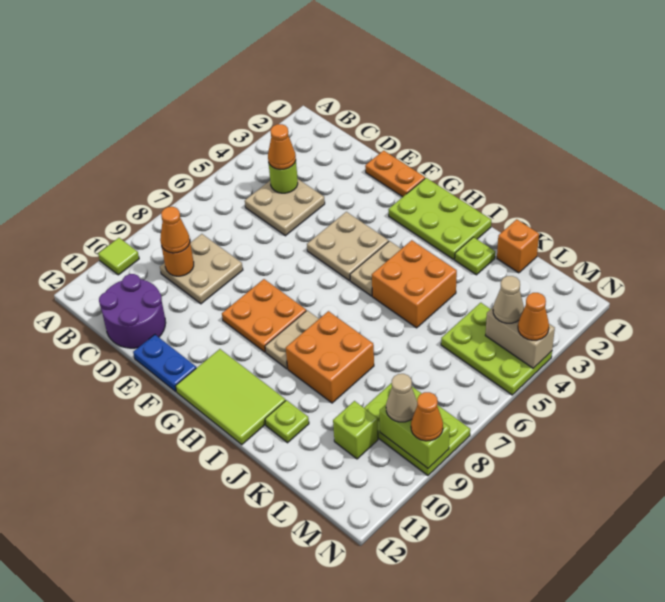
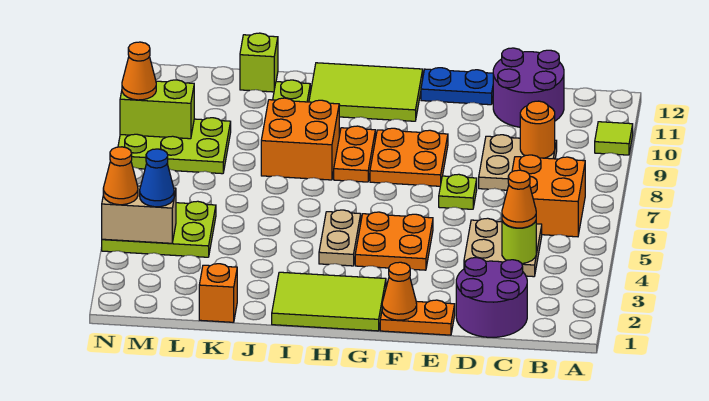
none -> purple round brick C1:D2 level 1
orange cone C9 level 3 -> orange cone F1 level 2
tan plate F4:G5 level 1 -> orange plate F4:G5 level 1
lime plate G1:I2 level 1 -> lime tile G1:I2 level 1
tan plate H8:H9 level 1 -> orange plate H8:H9 level 1
orange brick I4:J5 level 1 -> orange brick B6:C7 level 1
lime plate J2 level 1 -> lime plate E7 level 1
lime brick L10 level 1 -> lime brick K12 level 1
tan cone M4 level 3 -> blue cone M4 level 3
tan cone M9 level 3 -> none

